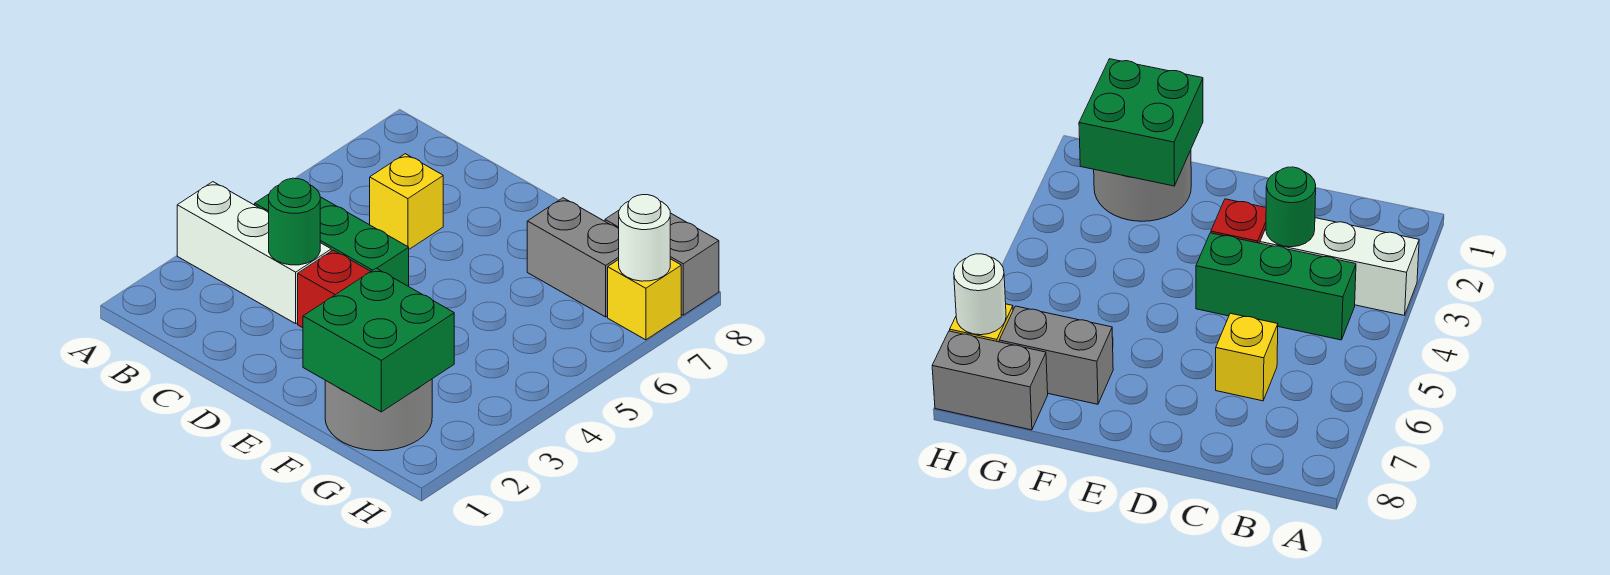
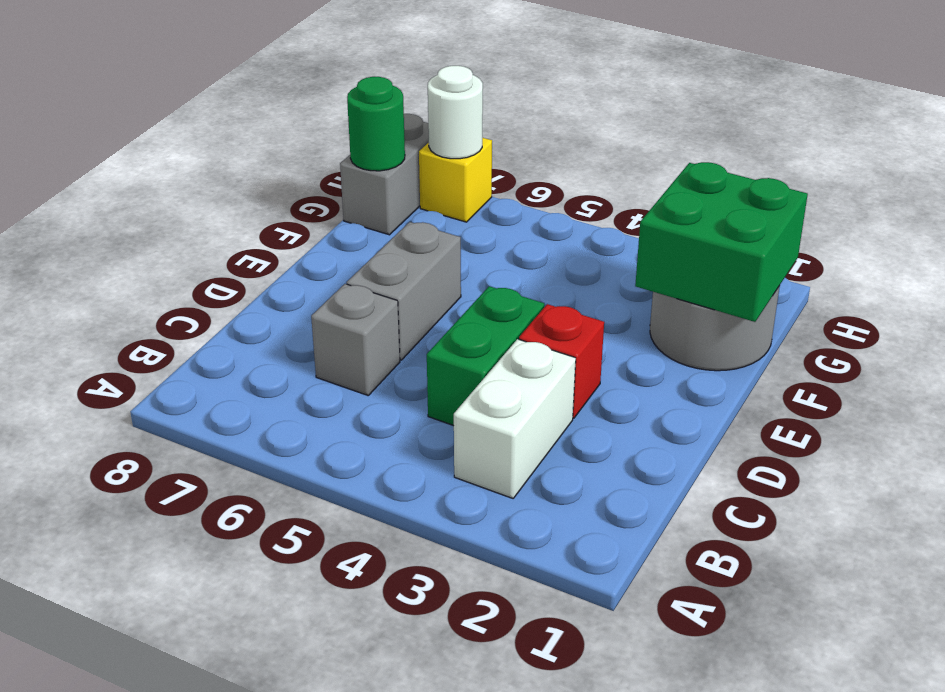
white brick A3:C3 level 1 -> white brick B3:C3 level 1
green brick B4:D4 level 1 -> green brick C4:D4 level 1
green round brick C3 level 2 -> green round brick G8 level 2
yellow brick C6 level 1 -> grey brick C6 level 1
grey brick F7:G7 level 1 -> grey brick D6:E6 level 1

